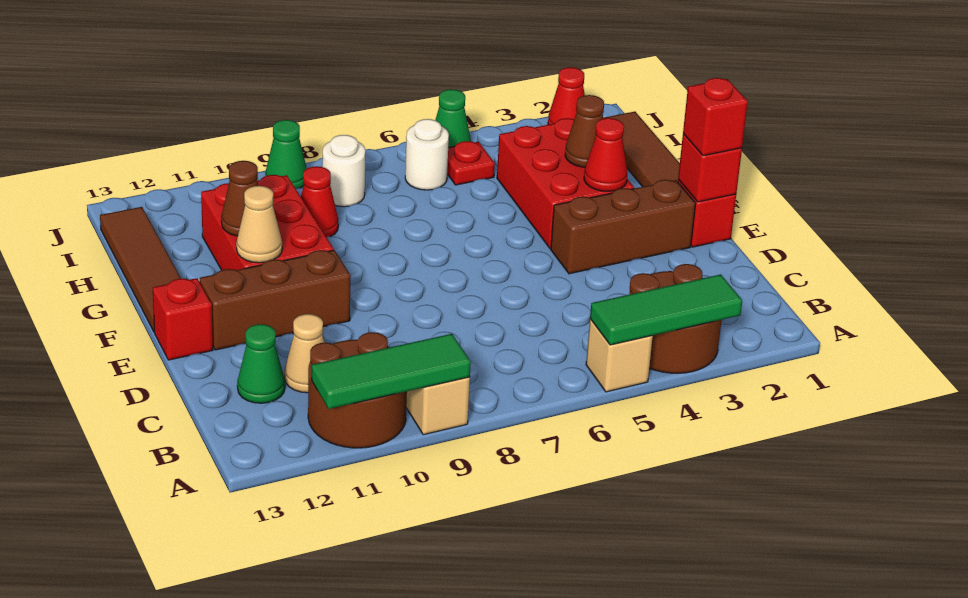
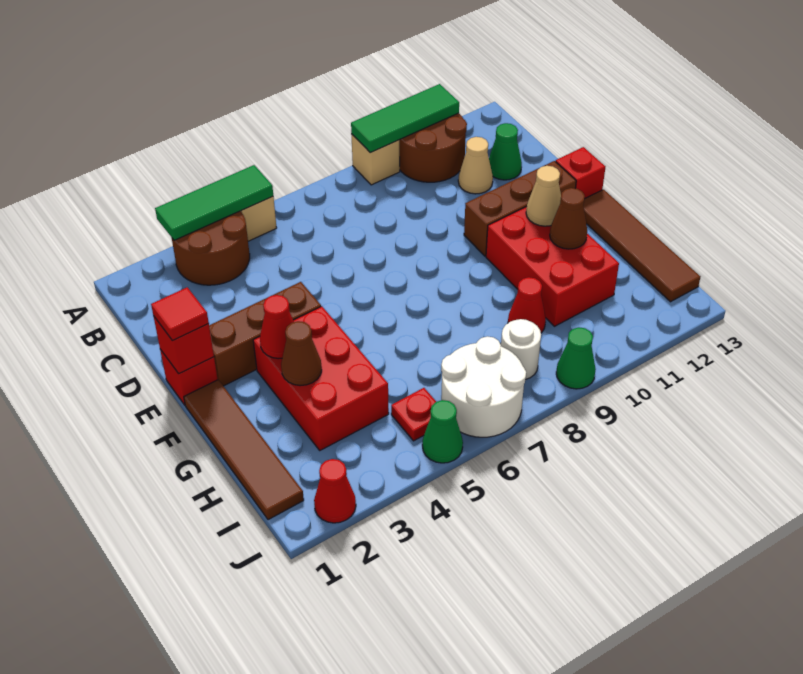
red brick E1 level 3 -> red tile E1 level 3
white round brick I6 level 1 -> white round brick I6:J7 level 1

